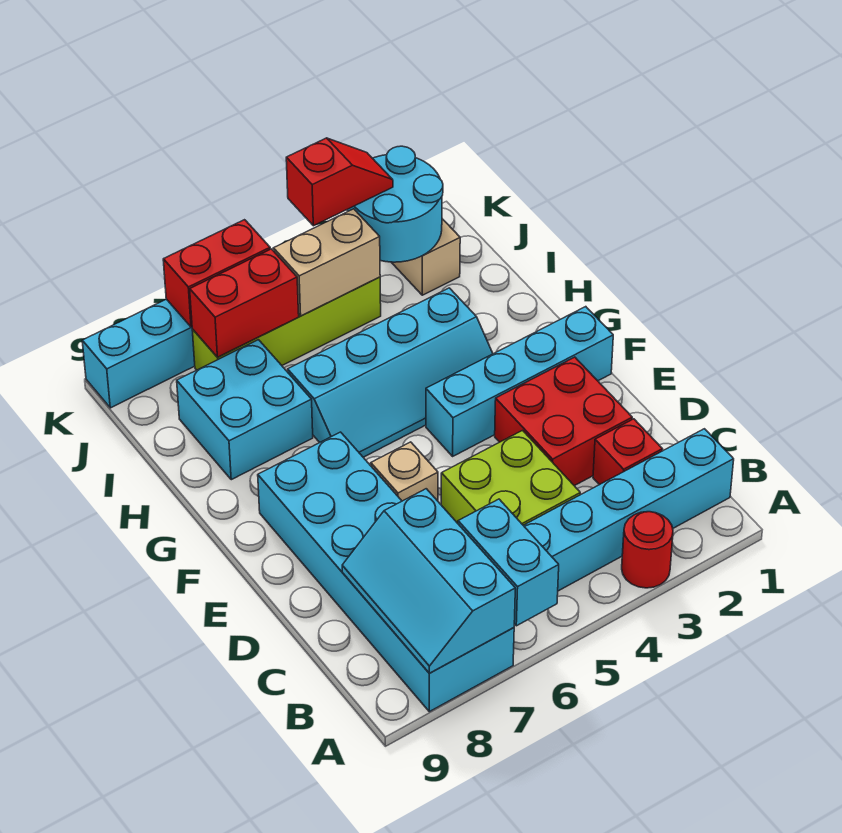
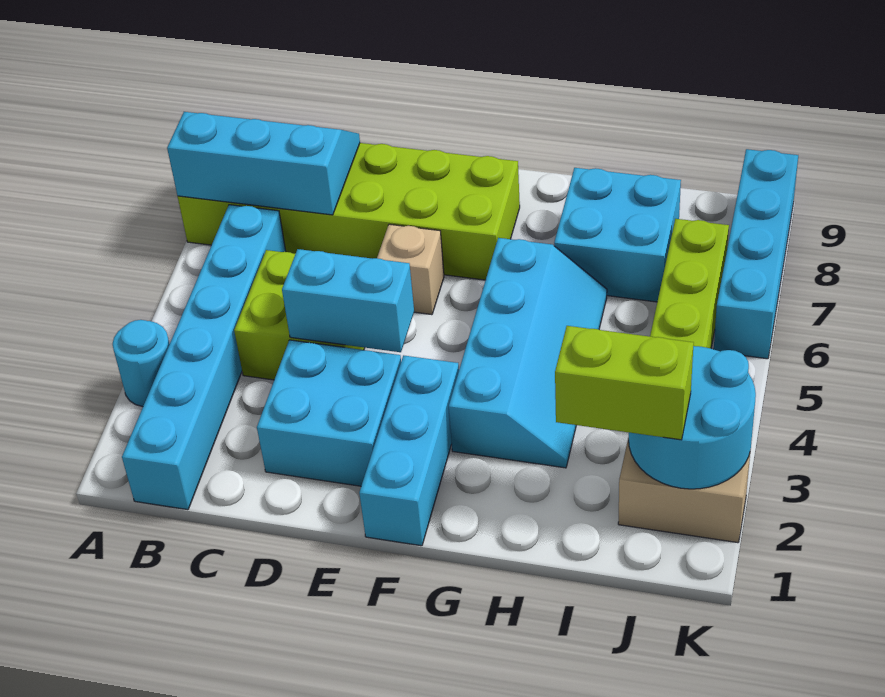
red round brick A3 level 1 -> cyan round brick A3 level 1
cyan brick A6:B6 level 2 -> cyan brick D4:E4 level 2
cyan brick A7:F8 level 1 -> lime brick A7:F8 level 1
red brick C2 level 1 -> none
red brick D2:E3 level 1 -> cyan brick D2:E3 level 1
cyan brick F1:F4 level 1 -> cyan brick F1:F3 level 1
cyan slope G3:H6 level 1 top H -> cyan slope G3:H6 level 1 top G
none -> lime brick I2:J2 level 3
tan brick J4:J5 level 2 -> none
red brick J6:J7 level 2 -> none
red slope K3:K4 level 3 top 4 -> none
red brick K6:K7 level 2 -> none

